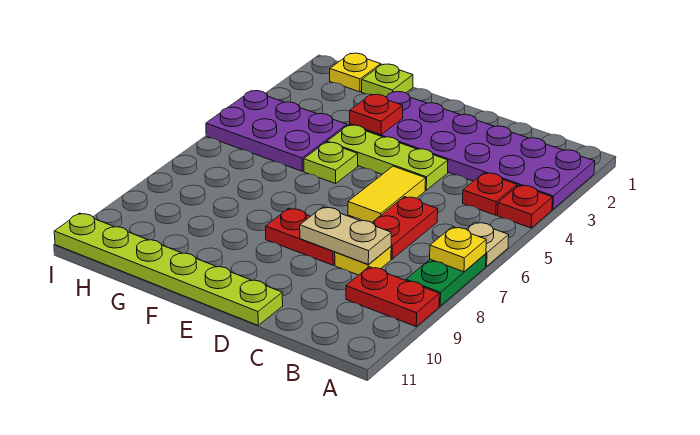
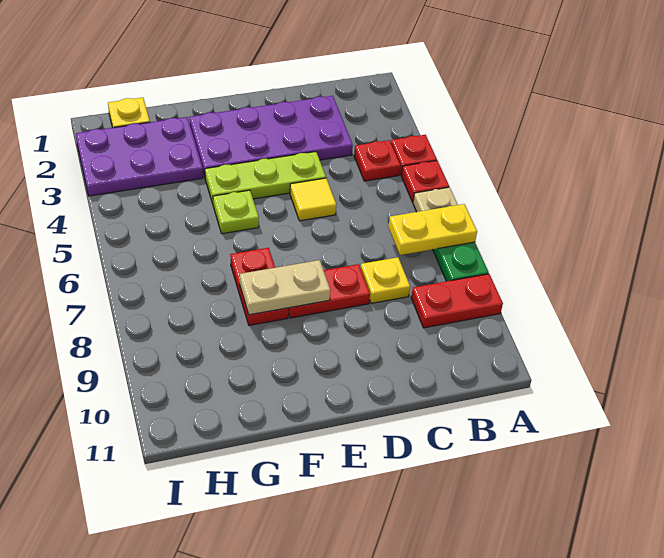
purple plate A2:F3 level 1 -> purple plate C2:F3 level 1
yellow plate A7 level 2 -> yellow plate A7:B7 level 2
red plate C6:C7 level 1 -> red plate F7:F8 level 1
tan plate C8:D8 level 2 -> tan plate E8:F8 level 2
yellow tile D5:D6 level 1 -> yellow tile D5 level 1
lime plate D11:I11 level 1 -> none
red plate F3 level 2 -> red plate A5 level 1
lime plate G1 level 1 -> none
purple plate G4:I5 level 1 -> purple plate G2:I3 level 1

